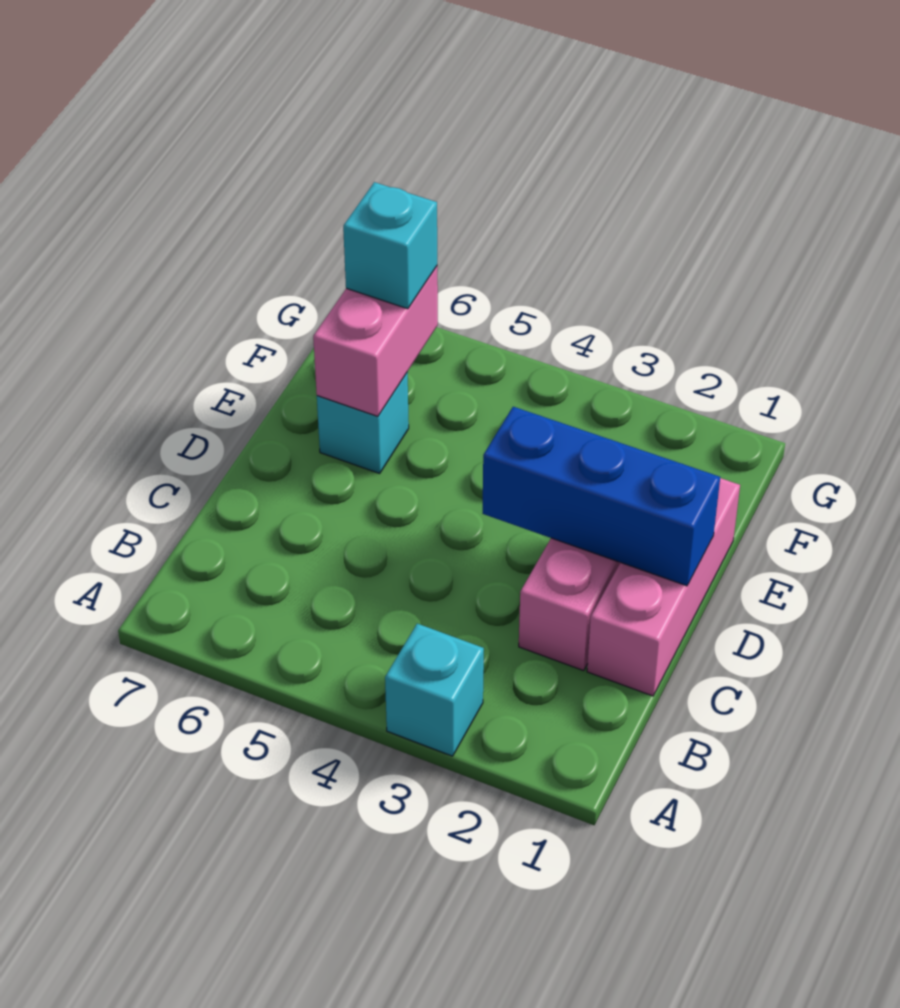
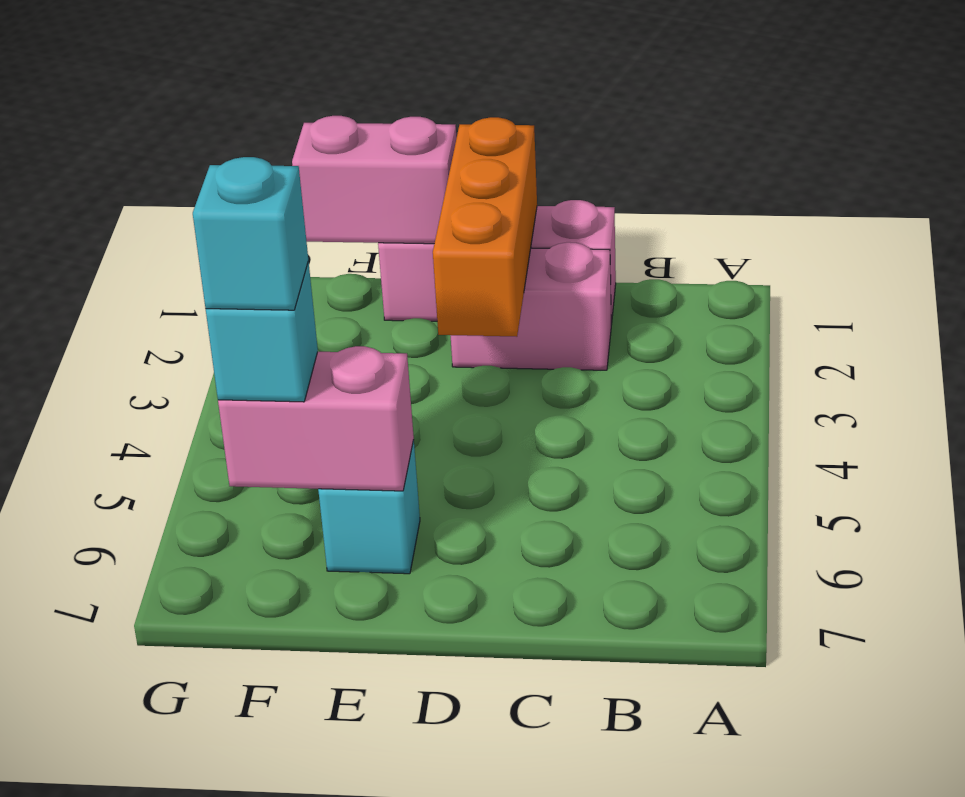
cyan brick A3 level 1 -> cyan brick F6 level 4
blue brick D1:D3 level 2 -> orange brick D1:D3 level 2
none -> pink brick E1:F1 level 2

